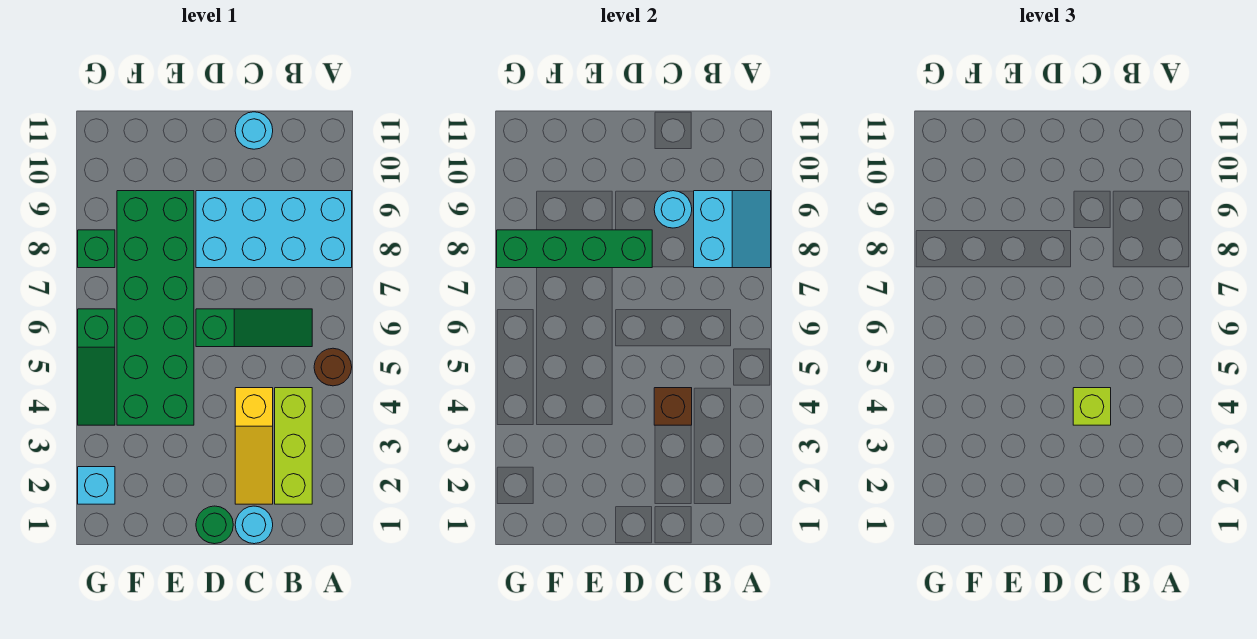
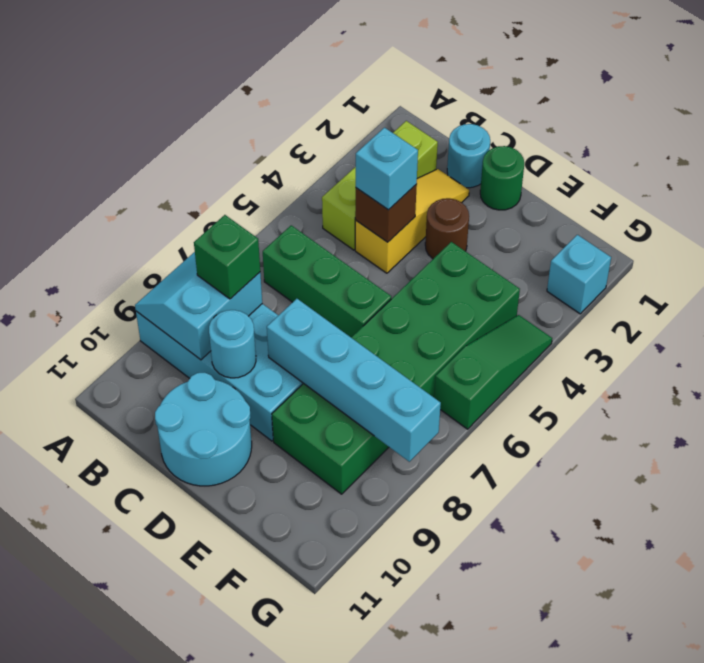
brown round brick A5 level 1 -> brown round brick D3 level 1
green slope B6:D6 level 1 top D -> green brick B6:D6 level 1
lime brick C4 level 3 -> cyan brick C4 level 3
cyan round brick C11 level 1 -> cyan round brick C10:D11 level 1
green brick D8:G8 level 2 -> cyan brick D8:G8 level 2
green brick G8 level 1 -> green brick B8 level 3

